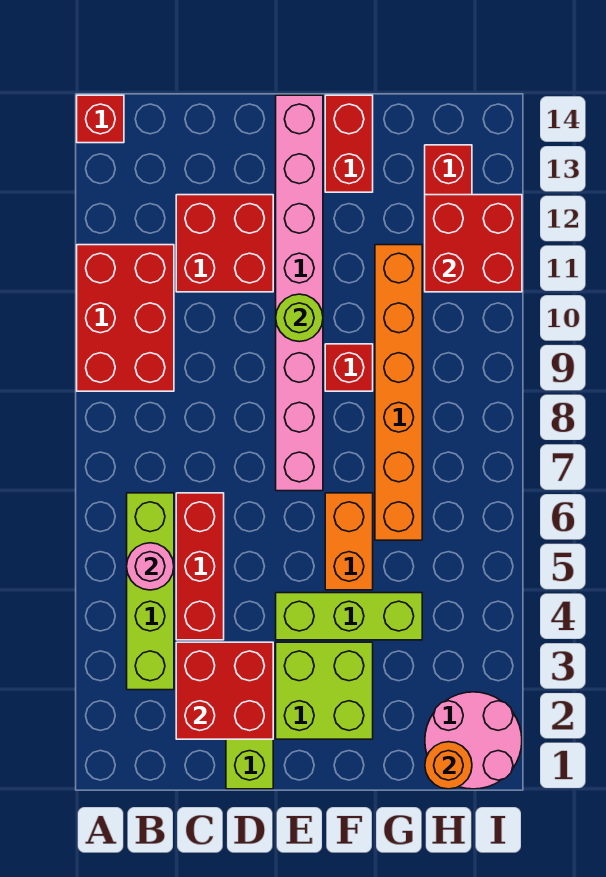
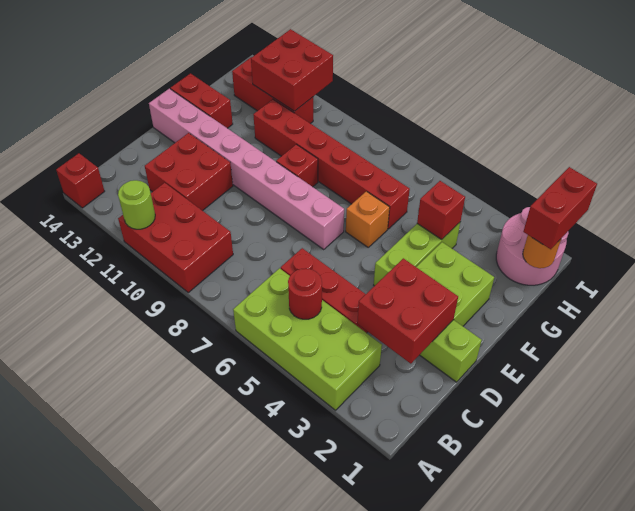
lime brick B3:B6 level 1 -> lime brick A3:B6 level 1
pink round brick B5 level 2 -> red round brick B5 level 2
lime round brick E10 level 2 -> lime round brick A11 level 2
orange brick F5:F6 level 1 -> orange brick F6 level 1
none -> red brick G4 level 2
orange brick G6:G11 level 1 -> red brick G6:G11 level 1
none -> red brick H1:I1 level 3

